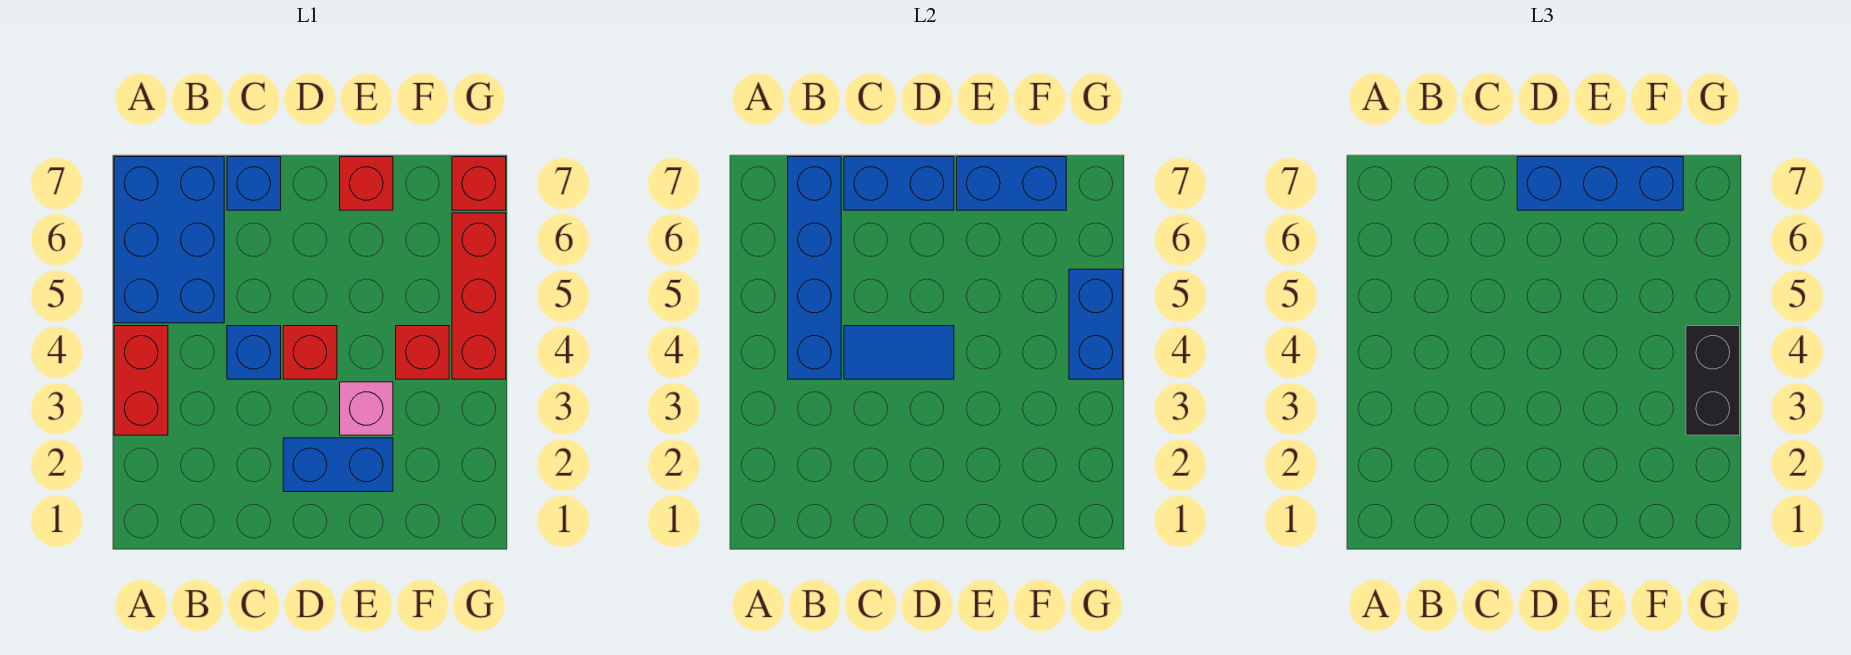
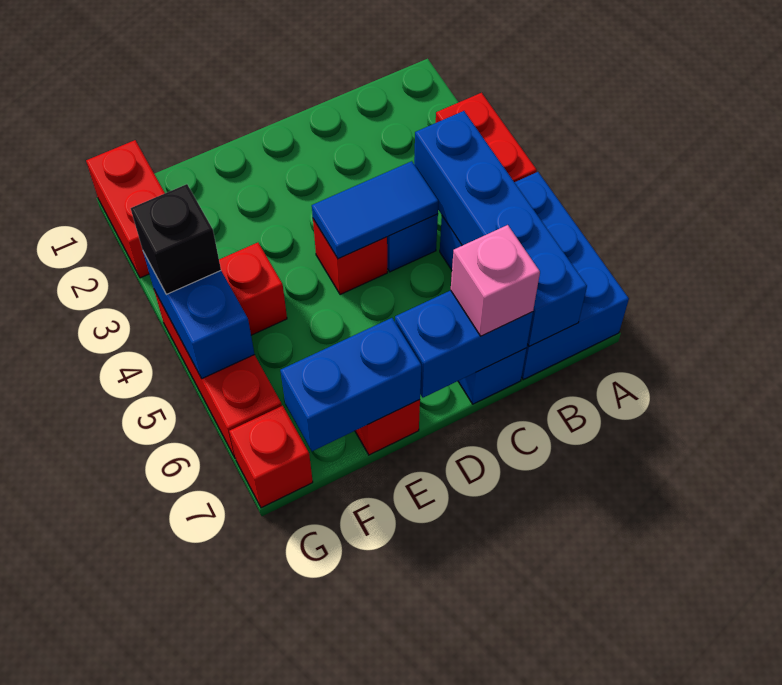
blue brick D2:E2 level 1 -> none
blue brick D7:F7 level 3 -> none
pink brick E3 level 1 -> pink brick C7 level 3
none -> red brick G1:G2 level 1
black brick G3:G4 level 3 -> black brick G4 level 3

